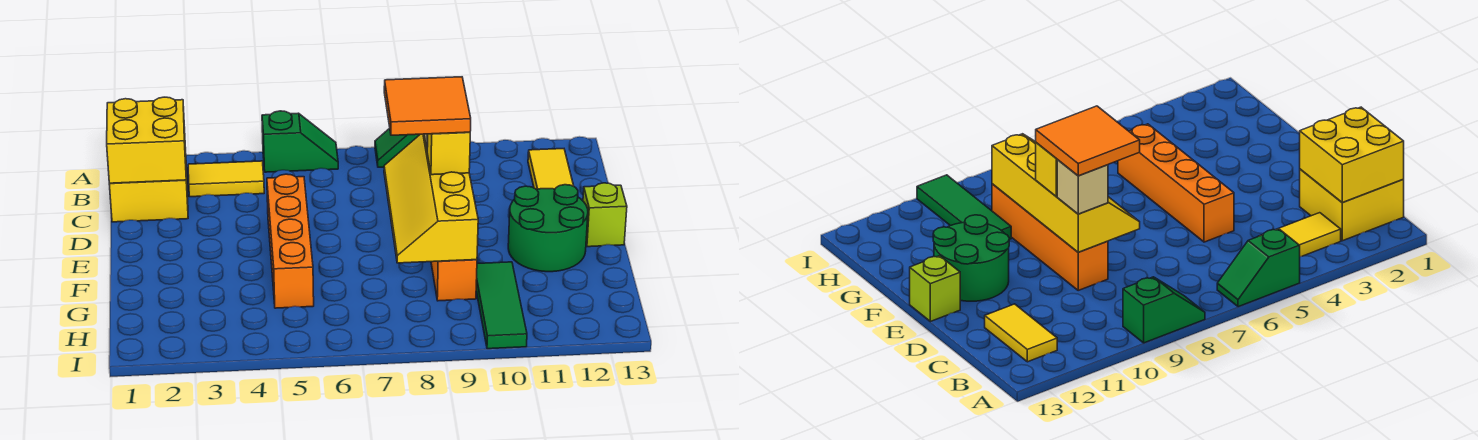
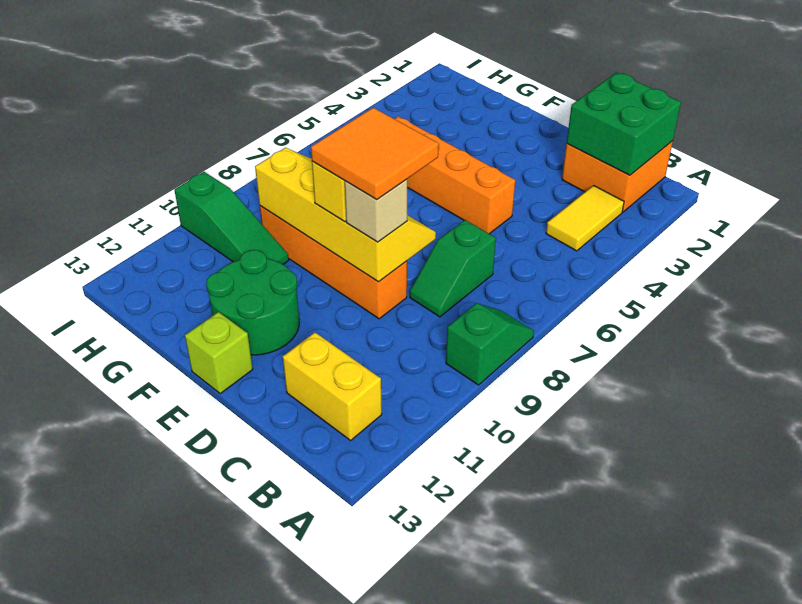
green slope A5:A6 level 1 top 5 -> green slope C7:C8 level 1 top 7
yellow brick B1:C2 level 1 -> orange brick B1:C2 level 1
yellow brick B1:C2 level 2 -> green brick B1:C2 level 2
yellow tile B12:C12 level 1 -> yellow brick B12:C12 level 1
green tile G10:I10 level 1 -> green slope G10:I10 level 1 top I

